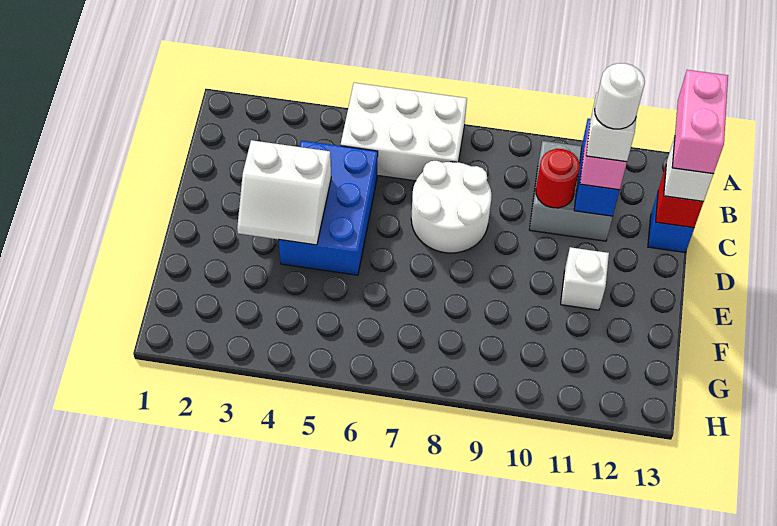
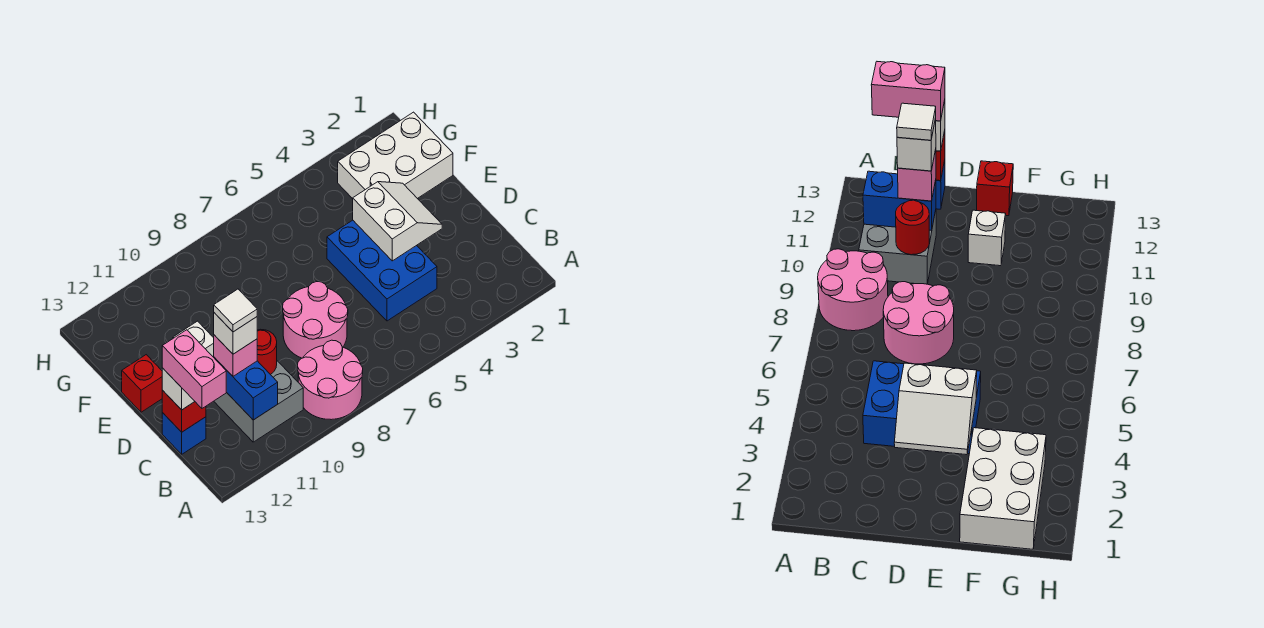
white brick A5:B7 level 1 -> white brick F1:G3 level 1
none -> pink round brick A8:B9 level 1
white round brick C7:D8 level 1 -> pink round brick C7:D8 level 1
white round brick C11 level 5 -> white tile C11 level 5
white slope D3:E4 level 2 top D -> white slope D3:E4 level 2 top 4
none -> red brick E13 level 1

